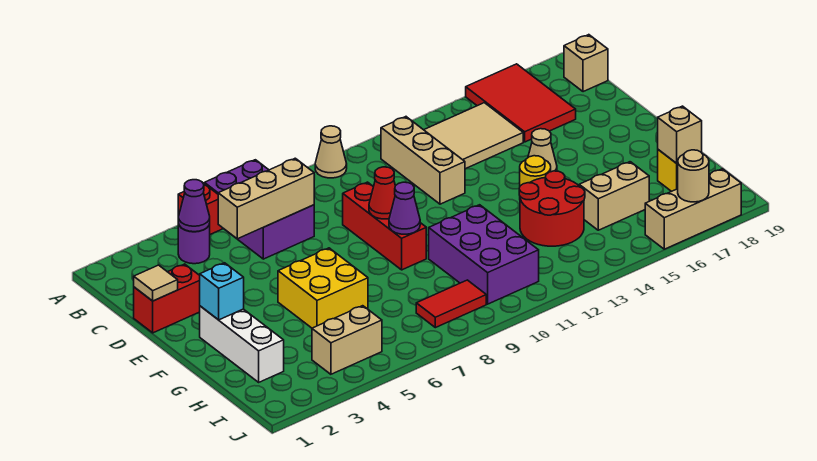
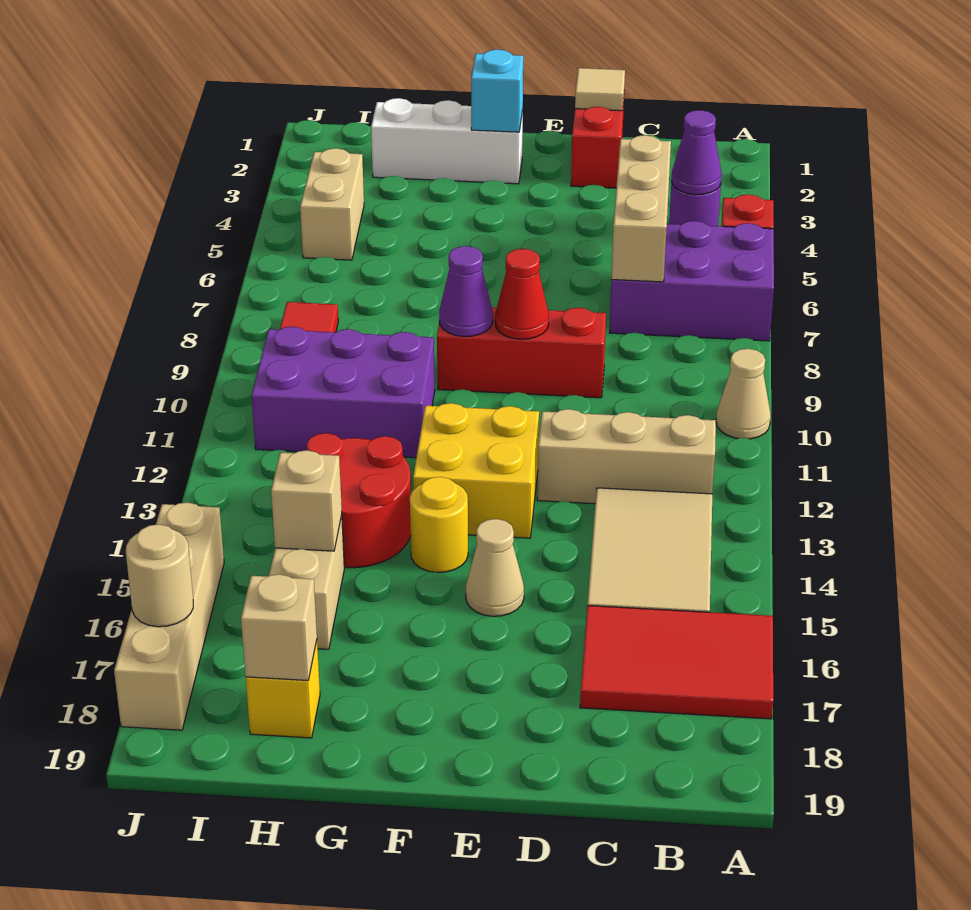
tan brick B19 level 1 -> tan brick H15 level 2
yellow brick F5:G6 level 1 -> yellow brick E12:F13 level 1
tan brick J16:J18 level 1 -> tan brick J15:J18 level 1

